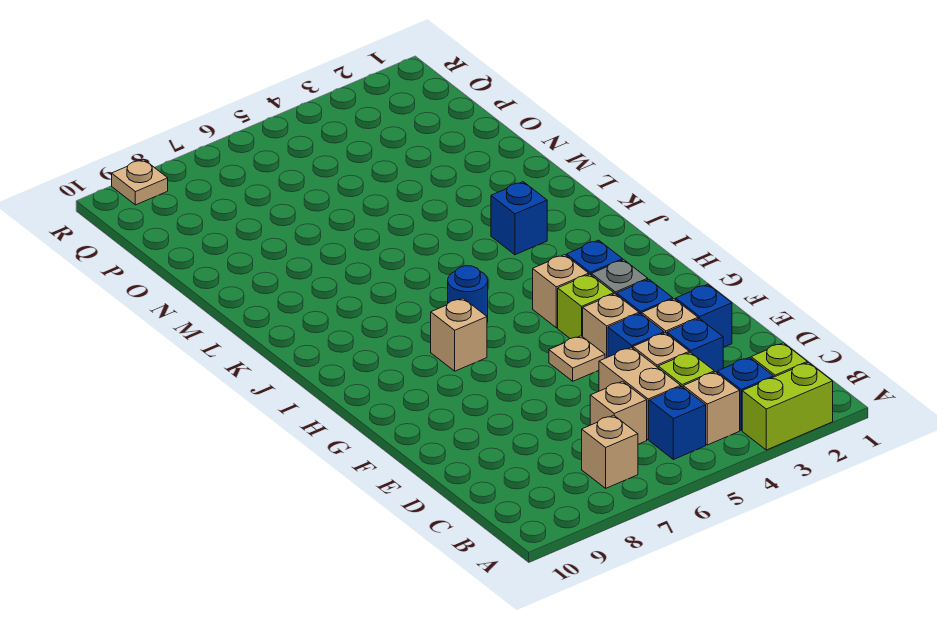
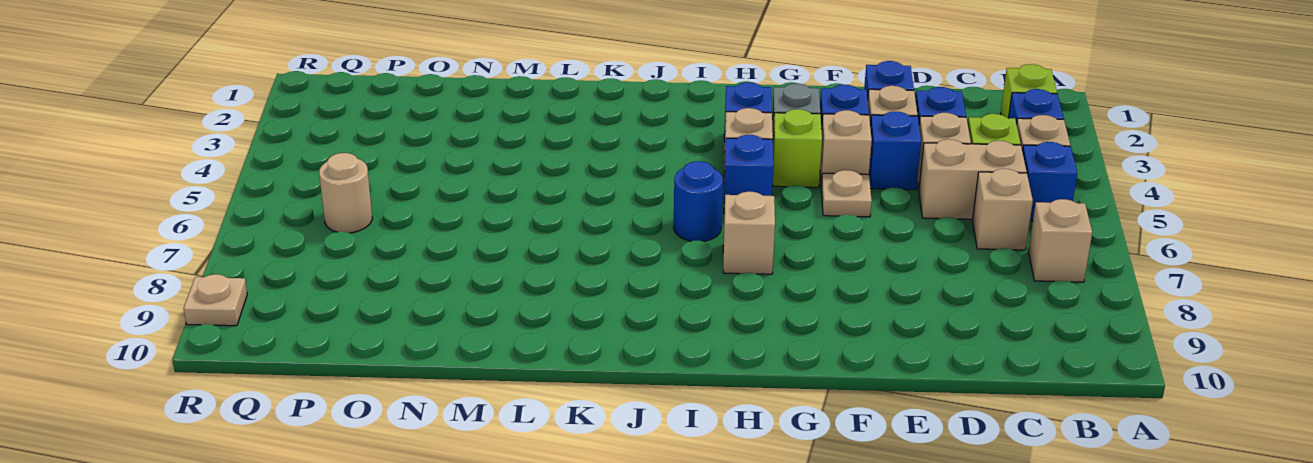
lime brick A2:A3 level 1 -> none
blue brick K3 level 1 -> blue brick H5 level 1
none -> tan round brick P6 level 1

